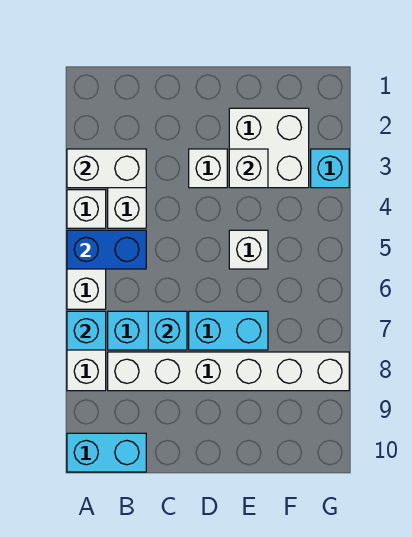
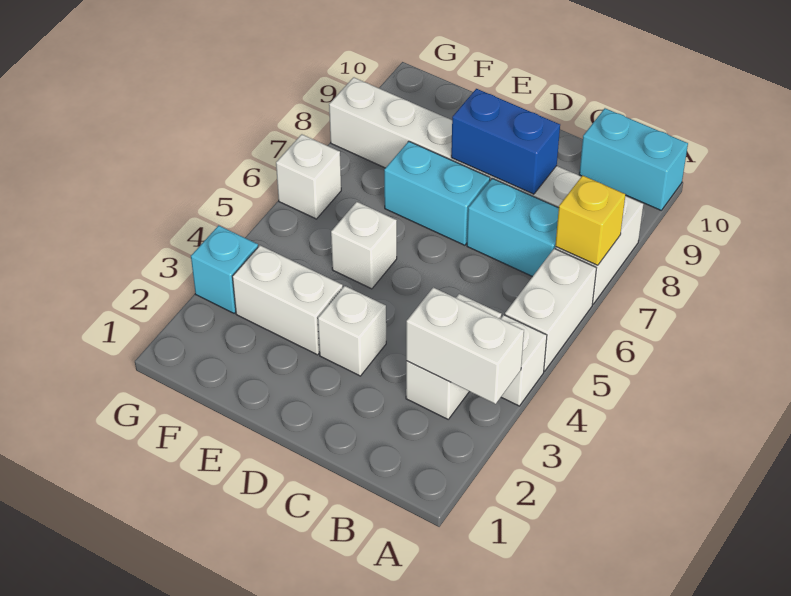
blue brick A5:B5 level 2 -> blue brick C8:D8 level 2
cyan brick A7 level 2 -> yellow brick A7 level 2
cyan brick C7 level 2 -> none
white brick E2:F3 level 1 -> white brick E3:F3 level 1
white brick E3 level 2 -> white brick G6 level 1

